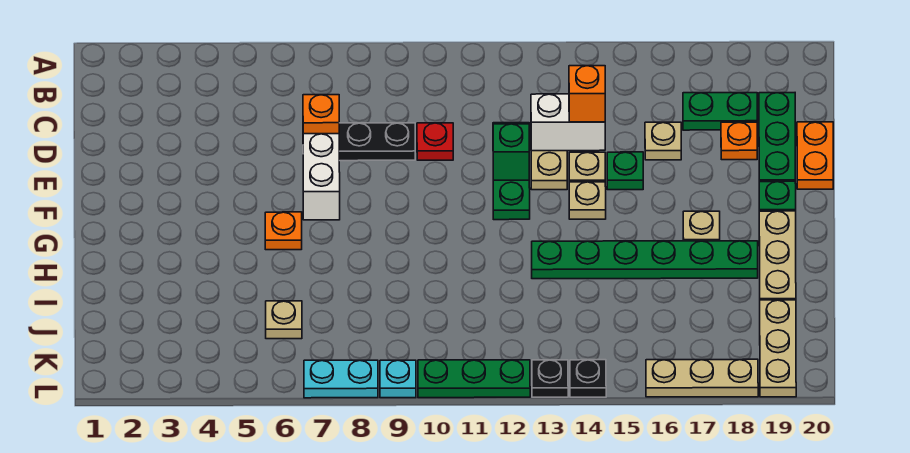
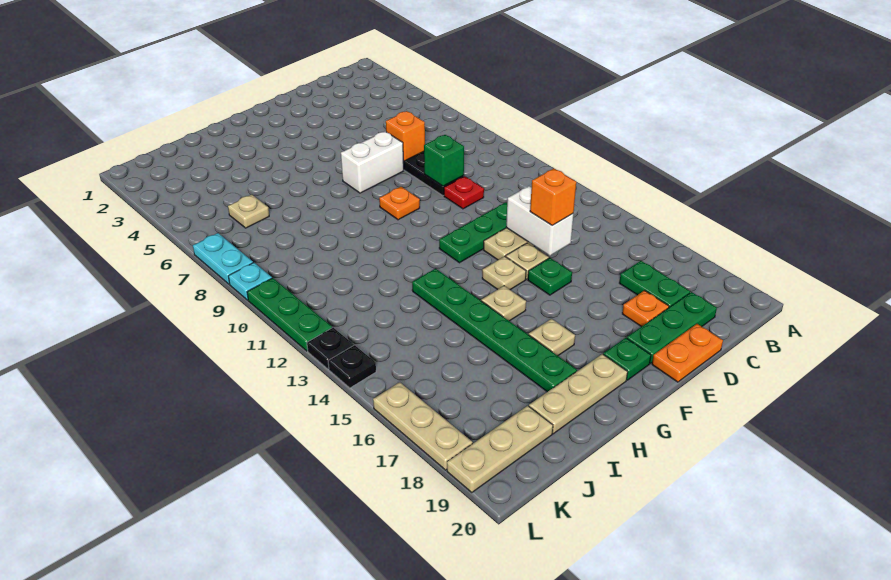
tan plate D16 level 1 -> tan plate G15 level 1
green brick E12 level 2 -> green brick D9 level 2
orange plate G6 level 1 -> orange plate F9 level 1

